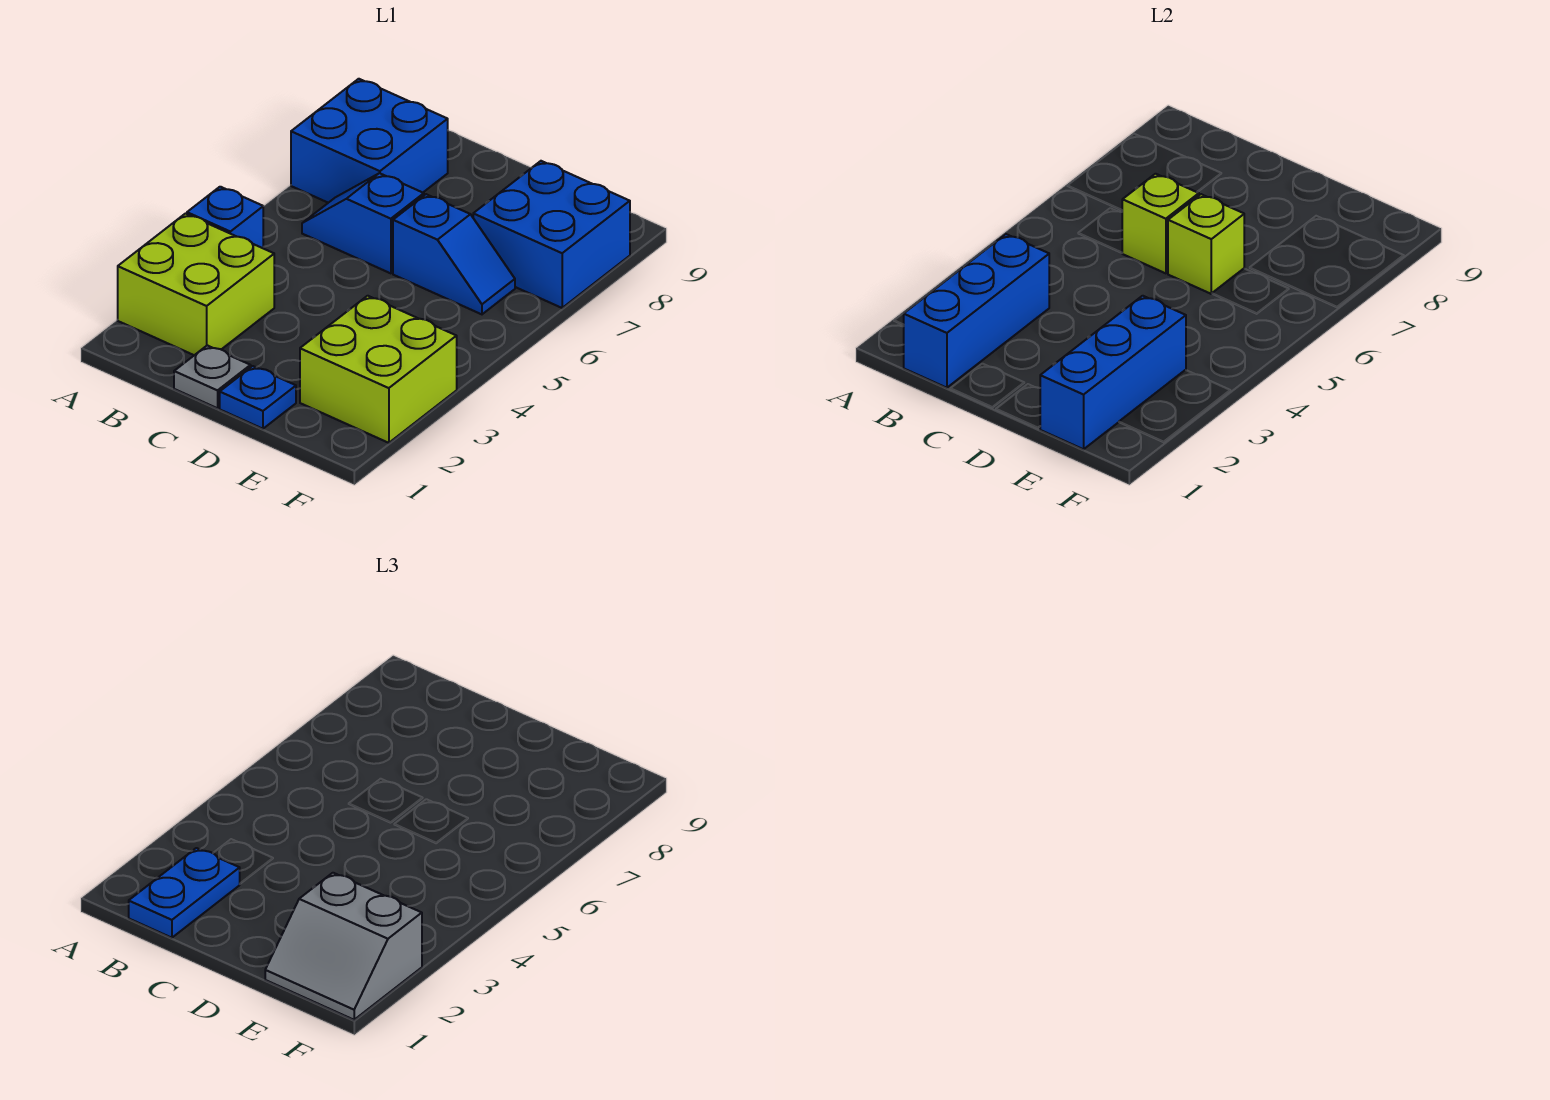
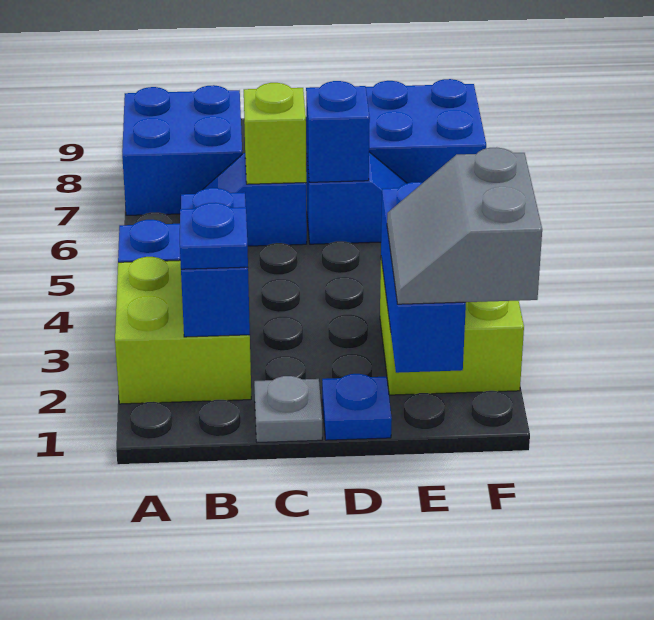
blue brick B1:B3 level 2 -> blue brick B2:B3 level 2
blue plate B1:B2 level 3 -> blue plate B2 level 3
lime brick D6 level 2 -> blue brick D6 level 2
grey slope E1:F2 level 3 top 2 -> grey slope E1:F2 level 3 top F

